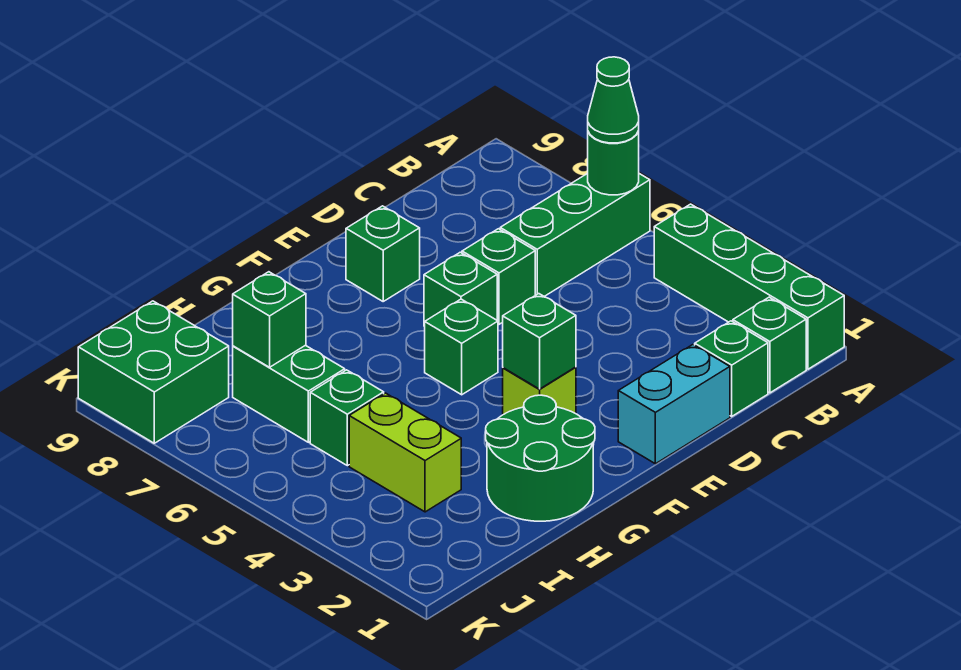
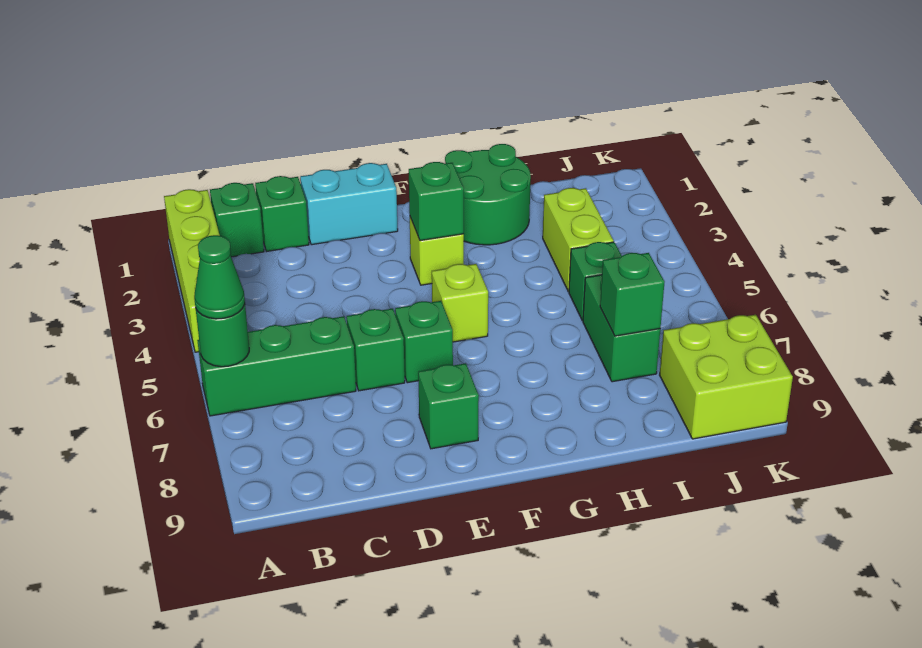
green brick A1:A4 level 1 -> lime brick A1:A4 level 1
green brick F5 level 1 -> lime brick F5 level 1
green brick J8:K9 level 1 -> lime brick J8:K9 level 1

